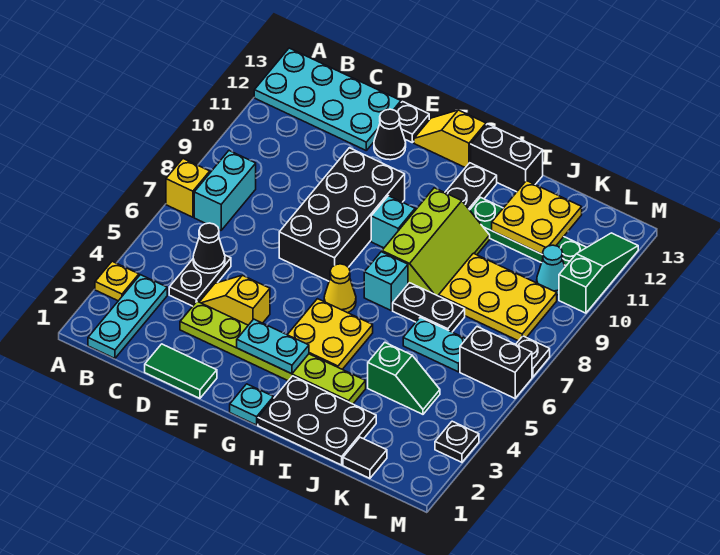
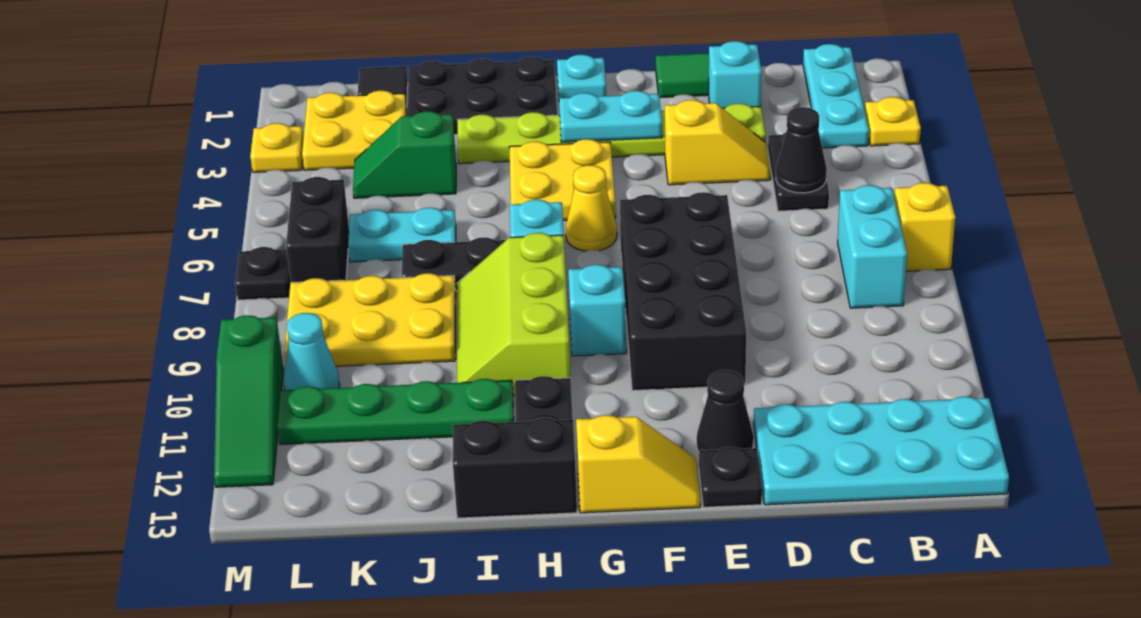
none -> cyan brick D2 level 1
yellow plate J11:K12 level 2 -> yellow plate K2:L3 level 1
black brick L6:M6 level 1 -> black brick L6:L7 level 1
black plate M3 level 1 -> yellow plate M3 level 1

